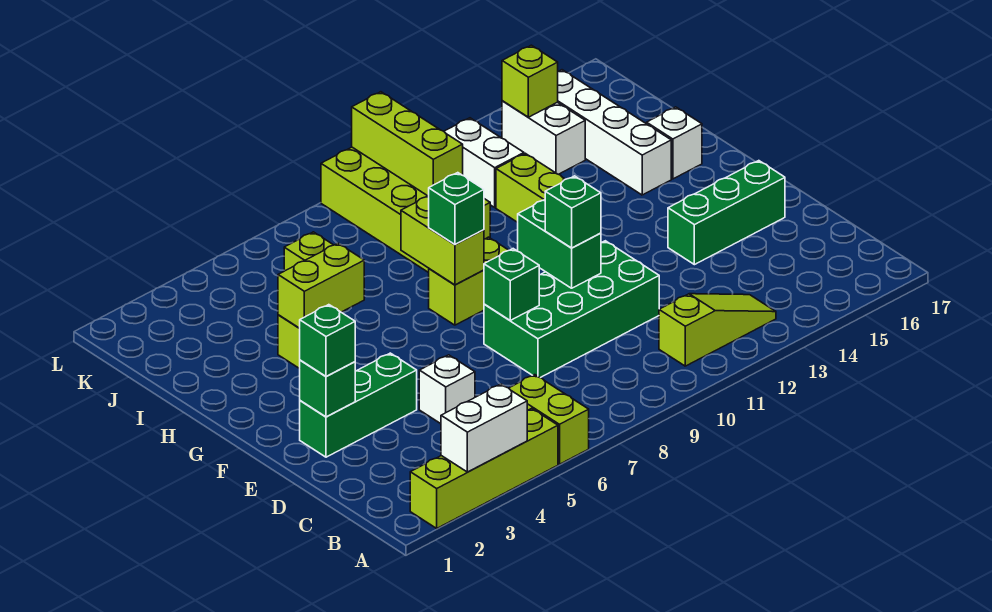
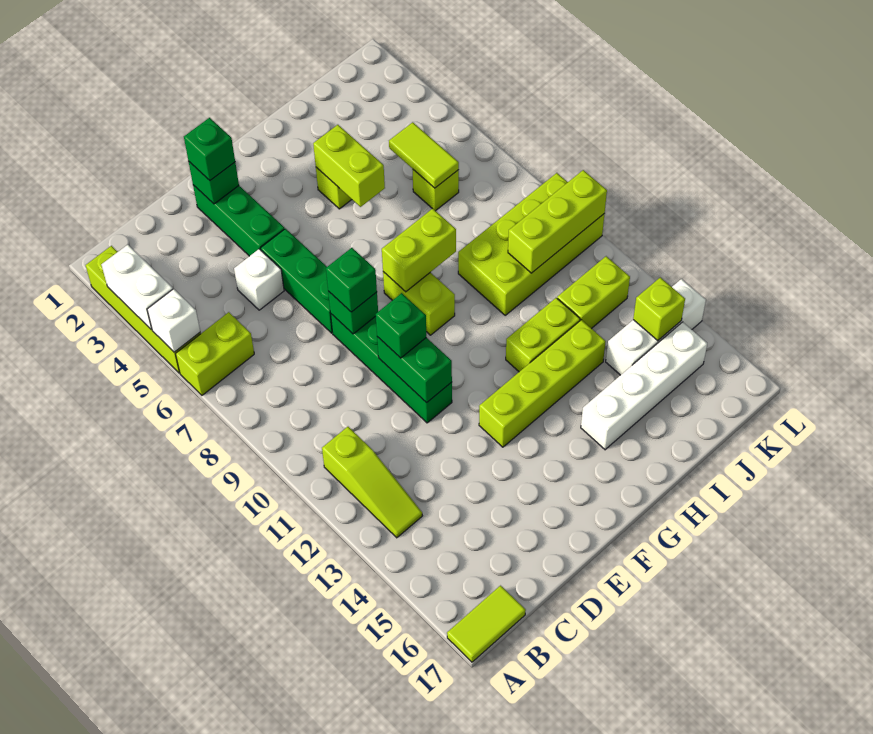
none -> lime tile A17:B17 level 1
green brick D8:E11 level 1 -> green brick E8:E11 level 1
green brick E10:F10 level 2 -> green brick E10:E11 level 2
green brick E14:E16 level 1 -> green brick E5:E7 level 1
none -> lime brick F13:I13 level 1
green brick G8 level 3 -> green brick E8 level 3
white brick H16 level 1 -> white brick A5 level 2
none -> lime tile J5:J6 level 2
white brick J12:K12 level 1 -> lime brick J12:K12 level 1
white brick J14:K14 level 1 -> white brick J14:L14 level 1

